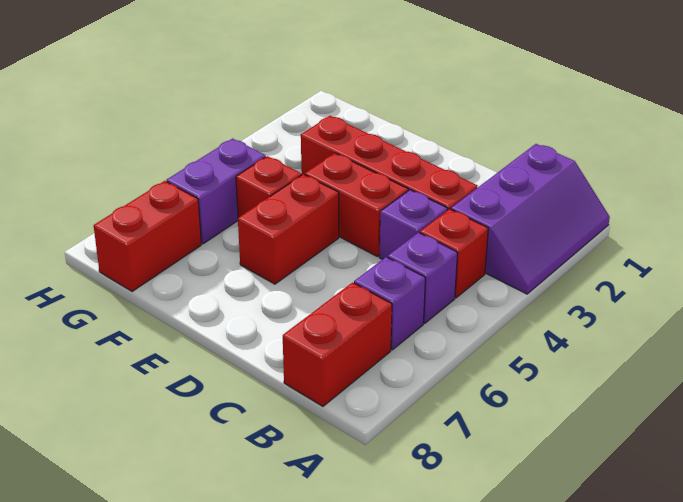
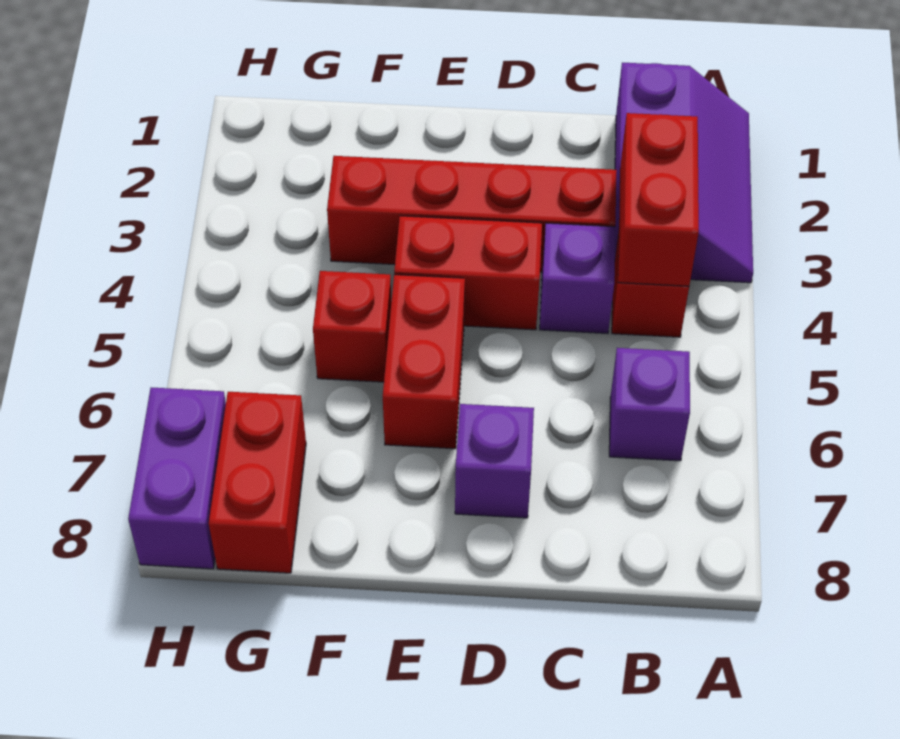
purple brick B5 level 1 -> purple brick D7 level 1
red brick B7:B8 level 1 -> red brick B3:B4 level 2
purple brick G5:G6 level 1 -> purple brick H7:H8 level 1

